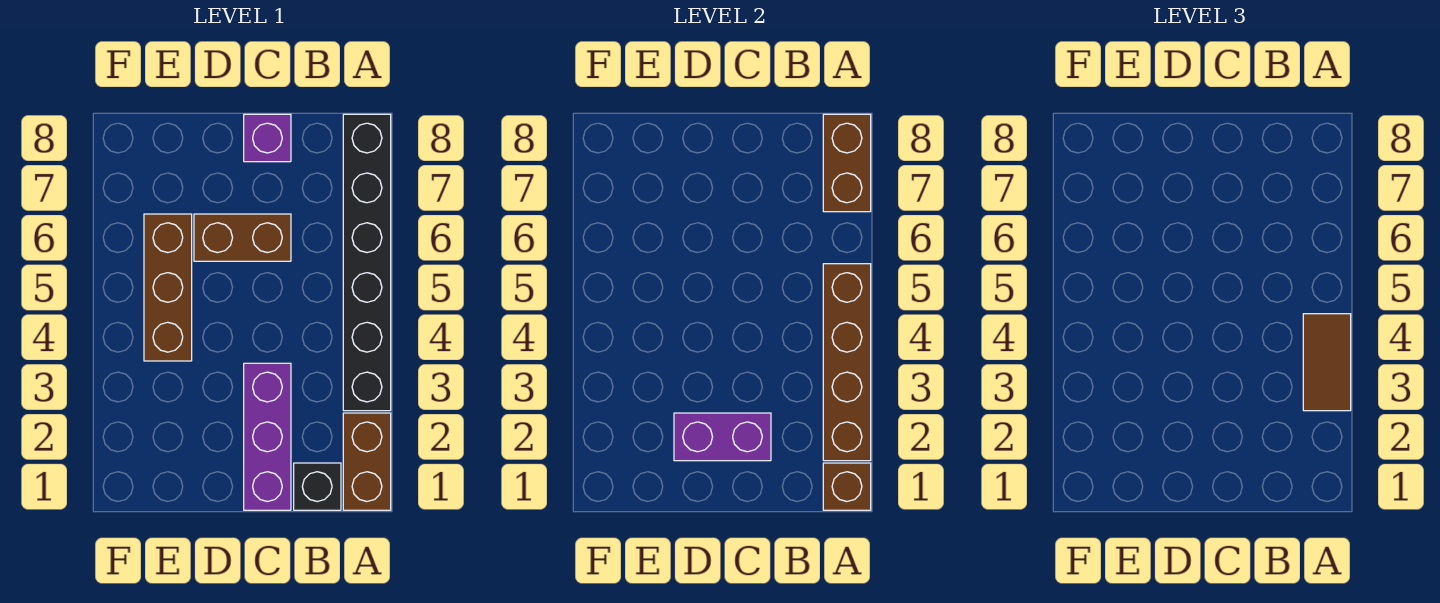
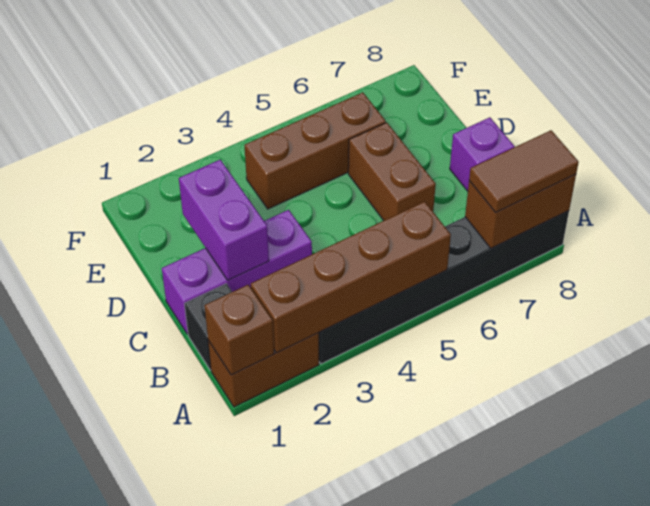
brown tile A3:A4 level 3 -> brown tile A7:A8 level 3

